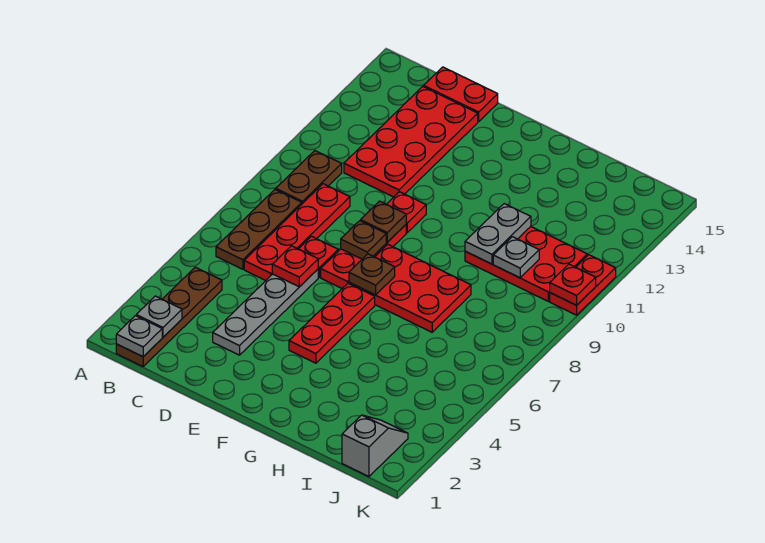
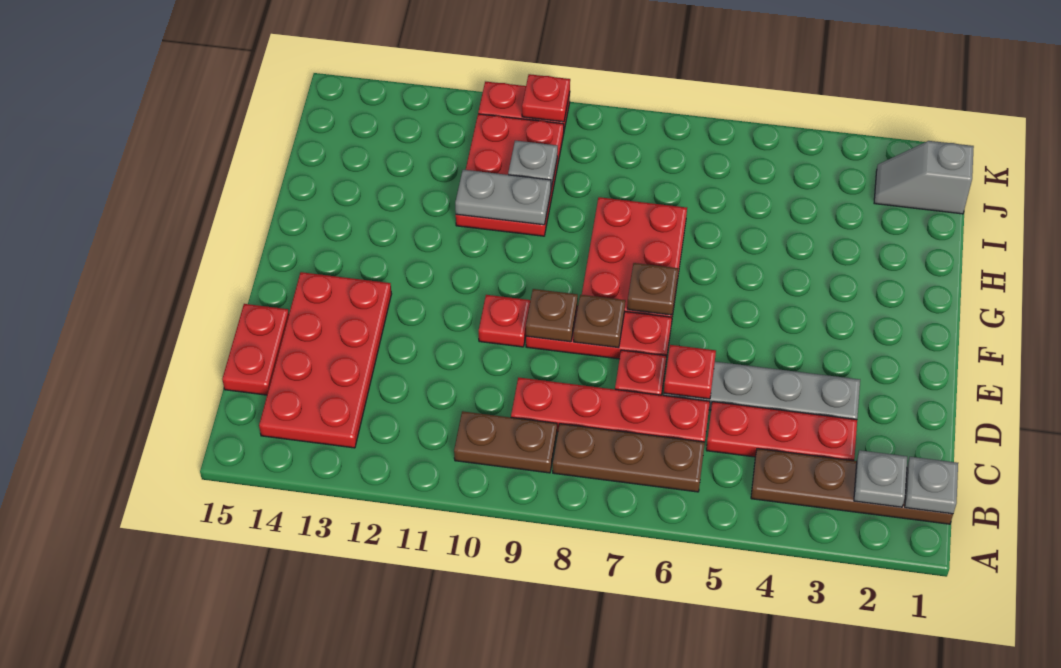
red plate C11:D14 level 1 -> red plate B13:E14 level 1
red plate F4:F6 level 1 -> red plate C3:C5 level 1

